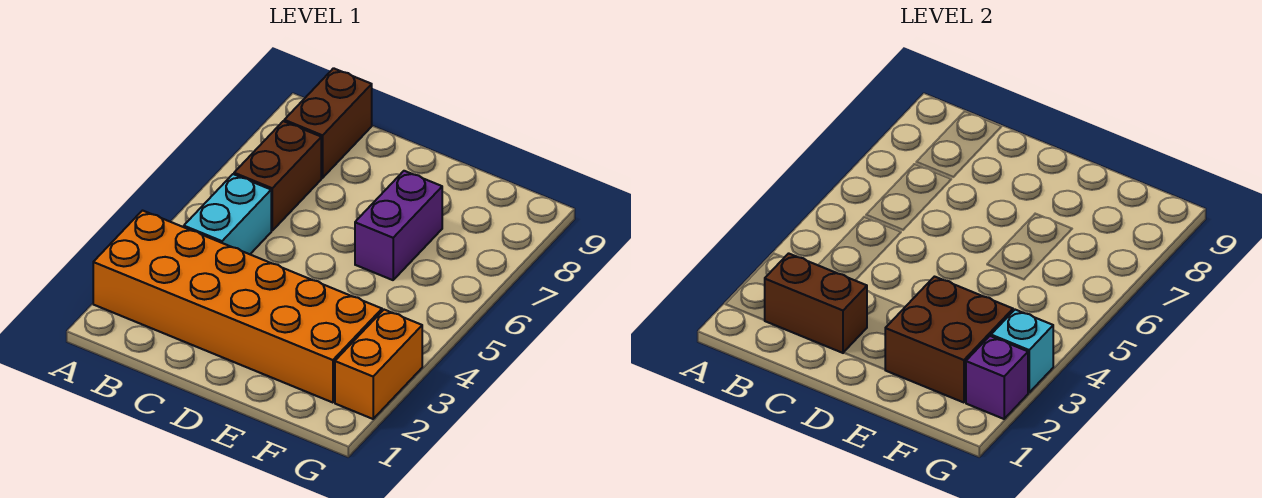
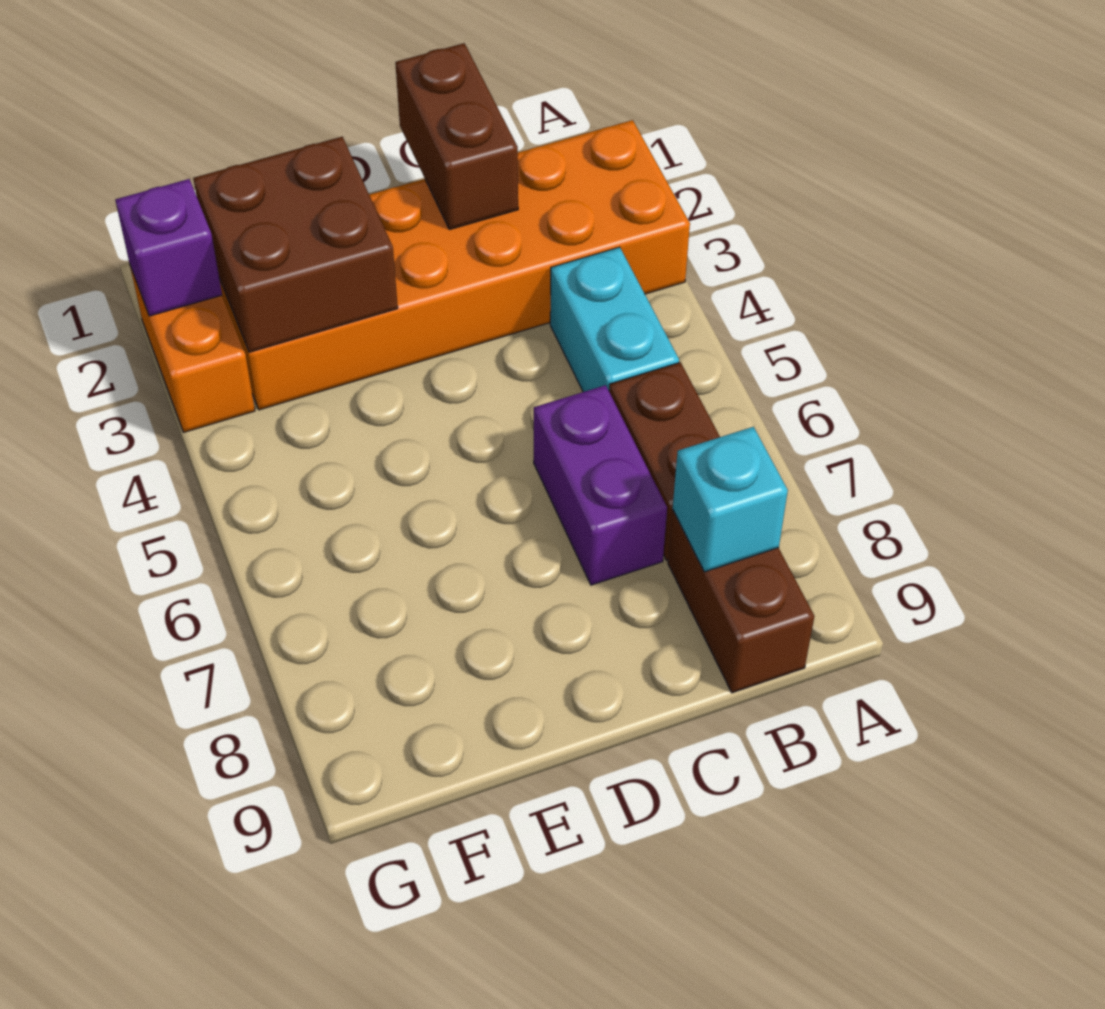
brown brick B2:C2 level 2 -> brown brick C1:C2 level 2
purple brick E6:E7 level 1 -> purple brick C6:C7 level 1
cyan brick G3 level 2 -> cyan brick B8 level 2

